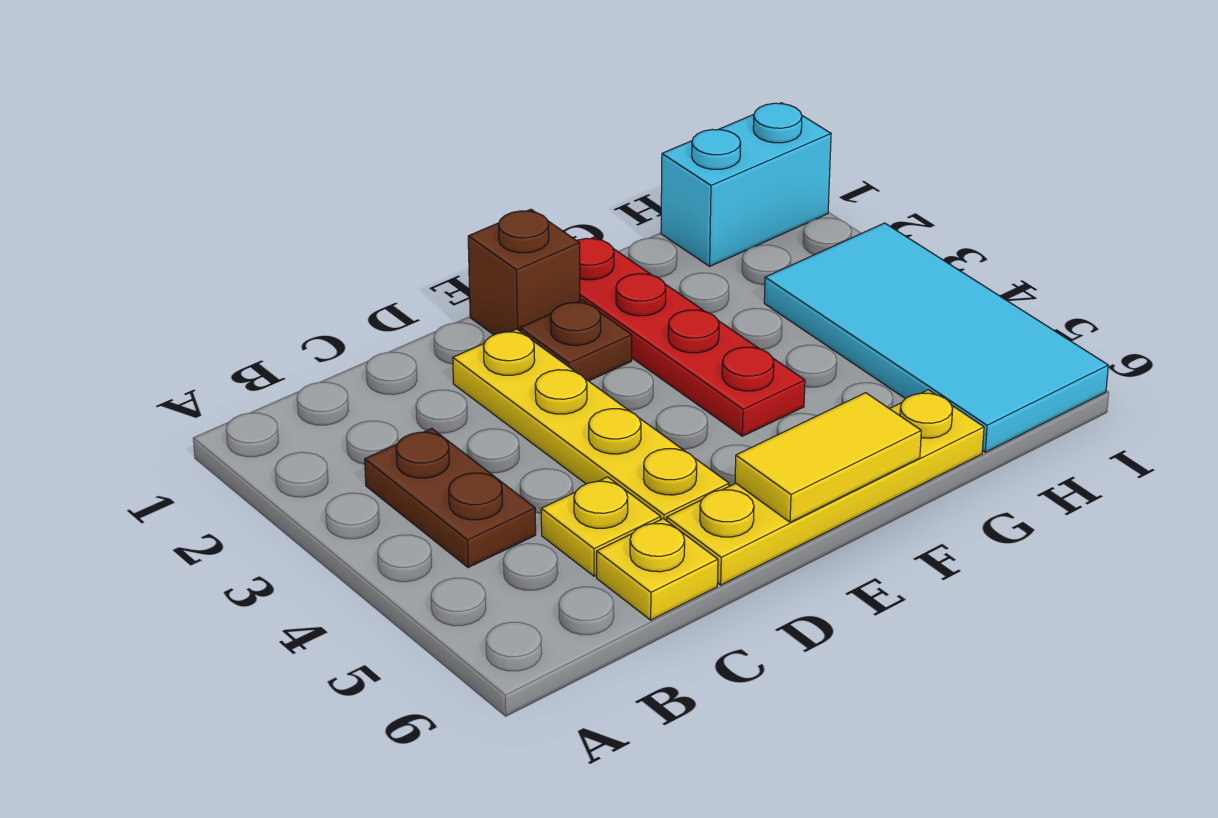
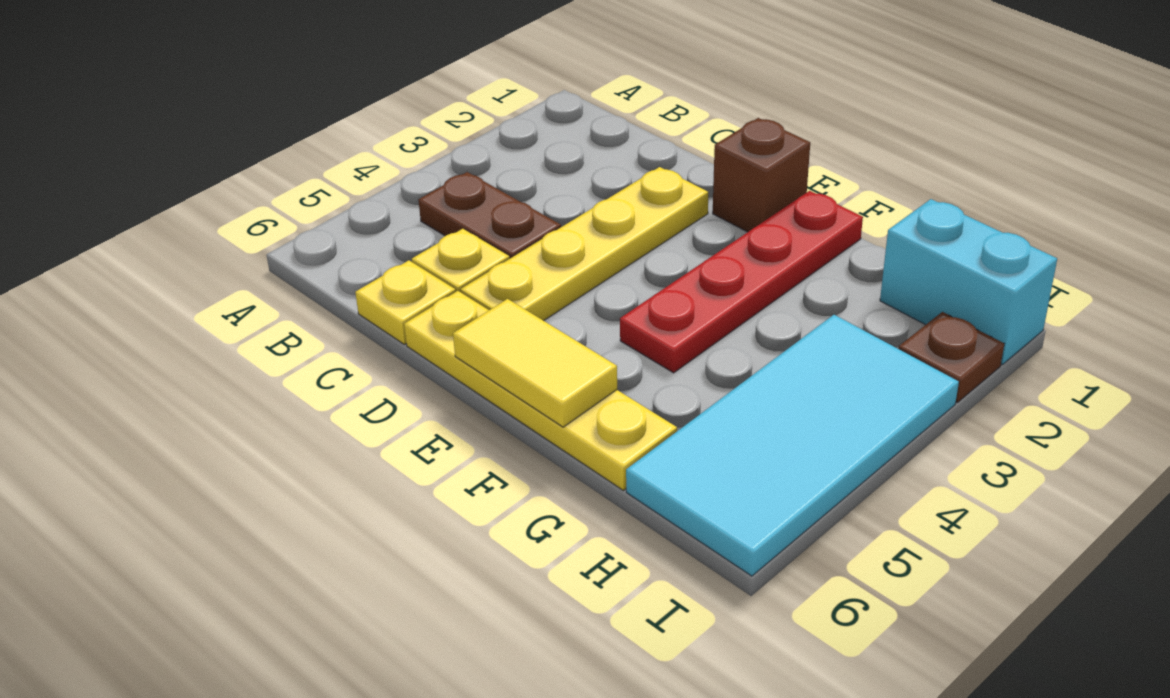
brown plate B3:B4 level 1 -> brown plate B4:C4 level 1
brown plate E2 level 1 -> brown plate I2 level 1

